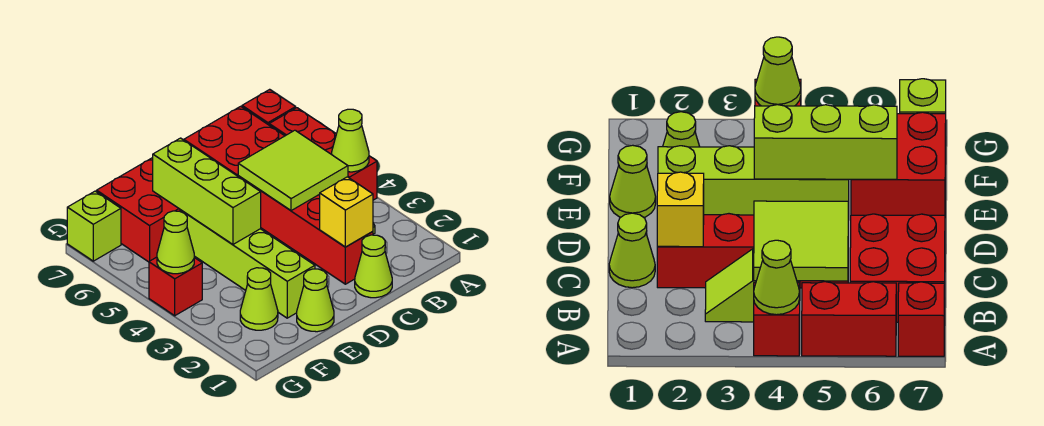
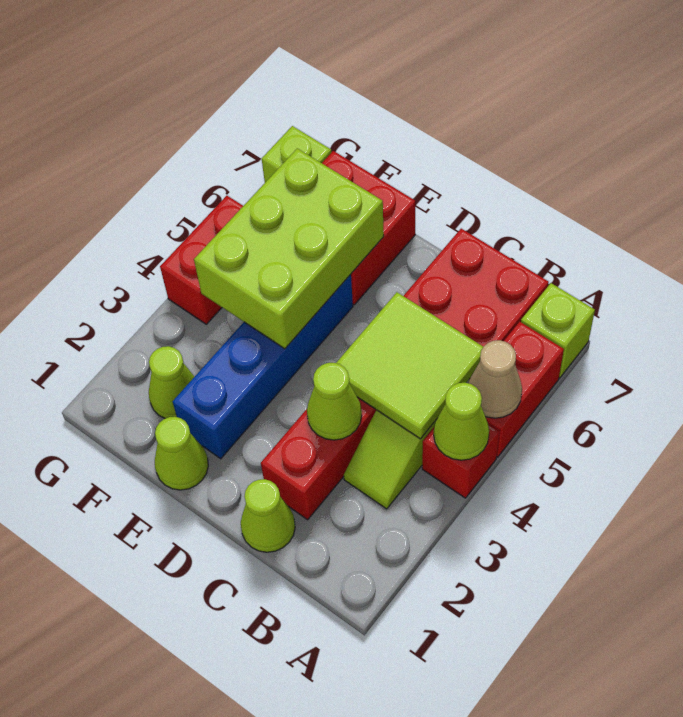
none -> tan cone A5 level 2
red brick A7 level 1 -> lime brick A7 level 1
yellow brick C2 level 2 -> none
lime brick E2:E5 level 1 -> blue brick E2:E5 level 1
lime brick E4:E6 level 2 -> lime brick E4:F6 level 2
red brick G4 level 1 -> red brick G4:G5 level 1
lime cone G4 level 2 -> lime cone C3 level 2

